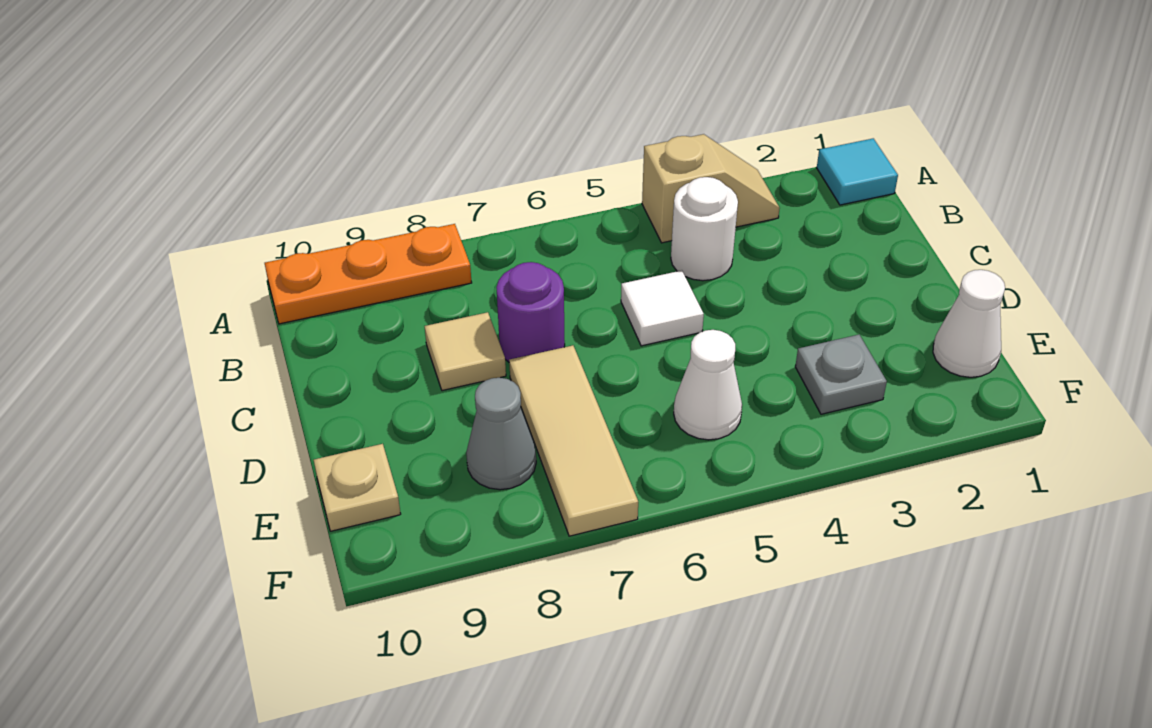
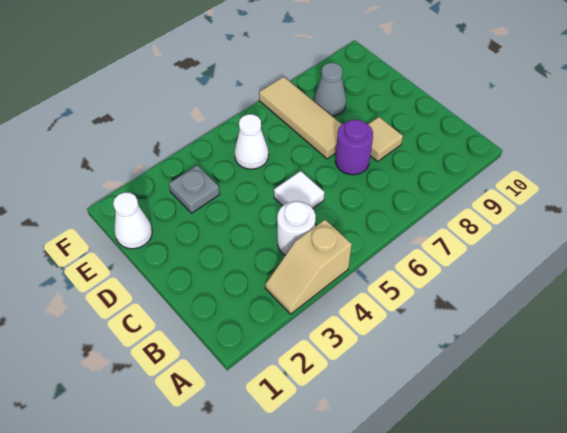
cyan tile A1 level 1 -> none
orange plate A8:A10 level 1 -> none
tan plate E10 level 1 -> none

